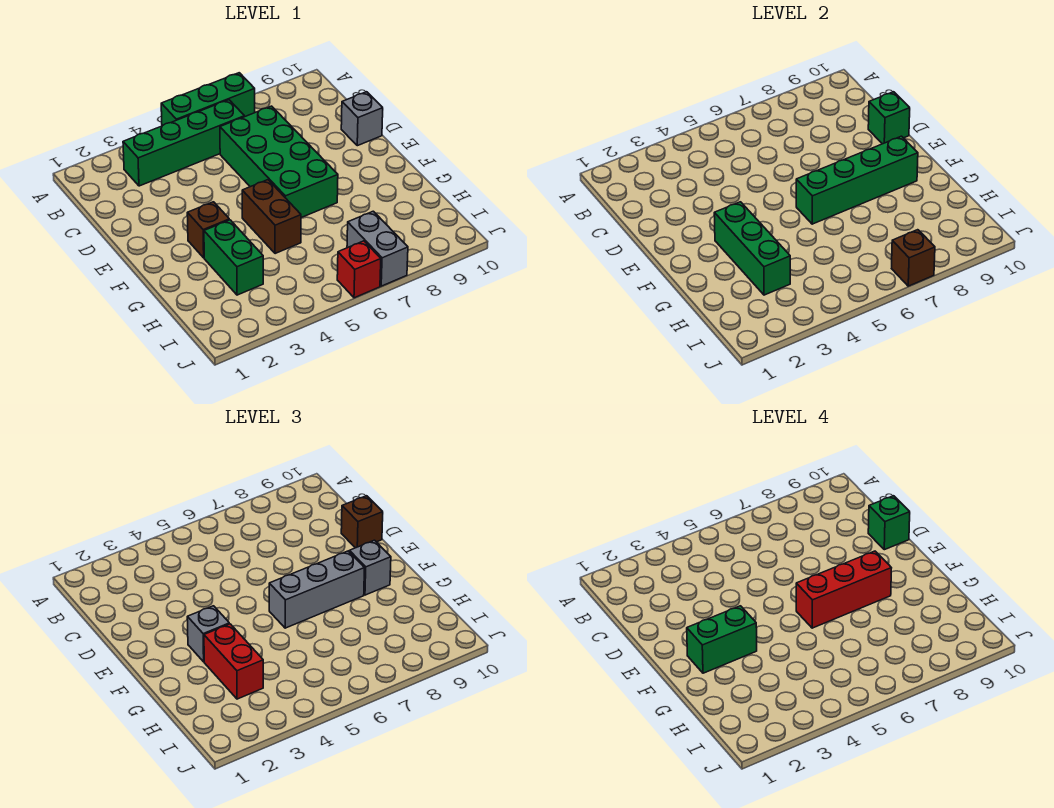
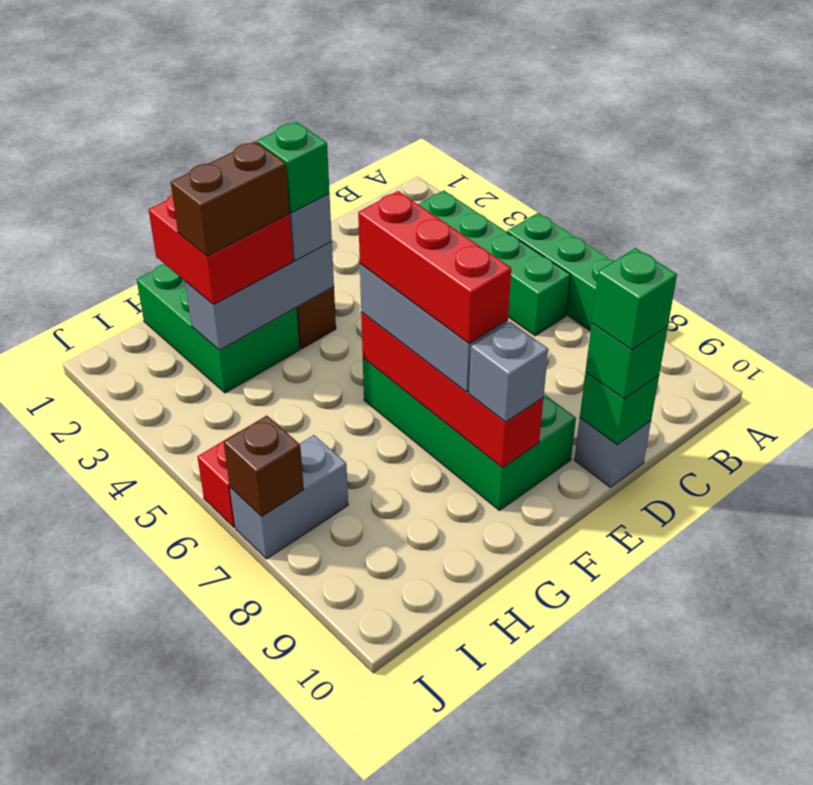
green brick C6:F7 level 1 -> green brick E6:F9 level 1
brown brick D10 level 3 -> green brick D10 level 3
green brick F2:F3 level 4 -> green brick F3 level 4
green brick F3:H3 level 2 -> grey brick F3:H3 level 2
brown brick F5:G5 level 1 -> brown brick G3:H3 level 4
green brick F6:F9 level 2 -> red brick F6:F9 level 2
green brick G3:H3 level 1 -> green brick G1:H3 level 1
red brick G3:H3 level 3 -> red brick G2:H3 level 3

